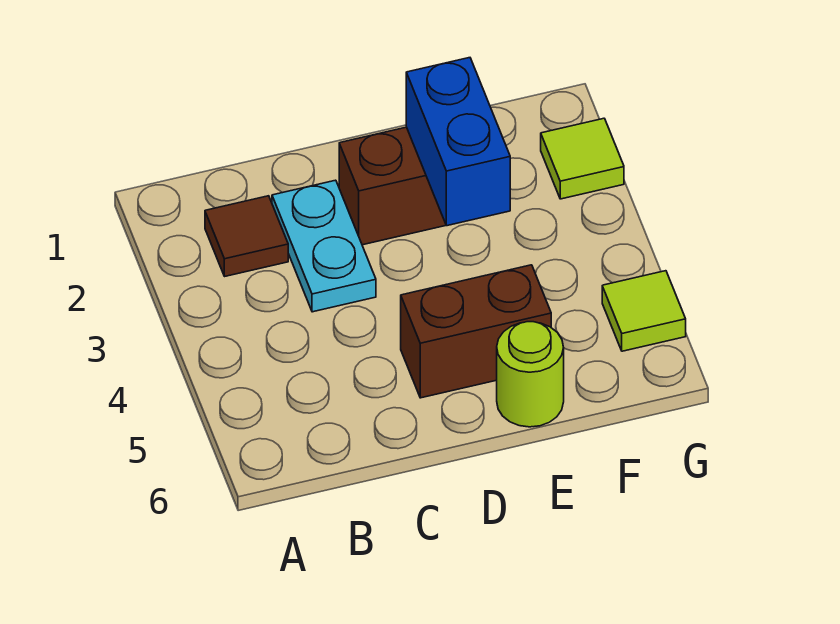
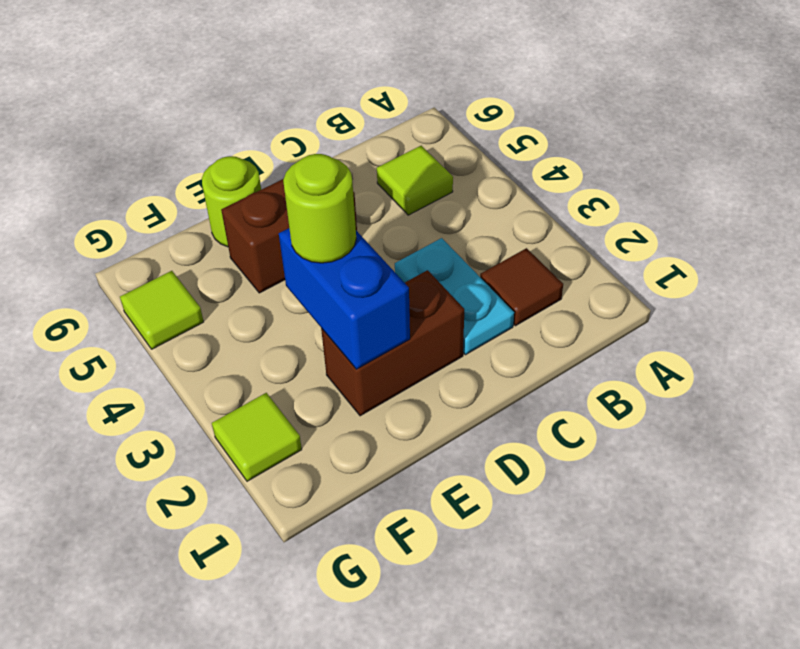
none -> lime tile B5 level 1
none -> lime round brick E3 level 3

